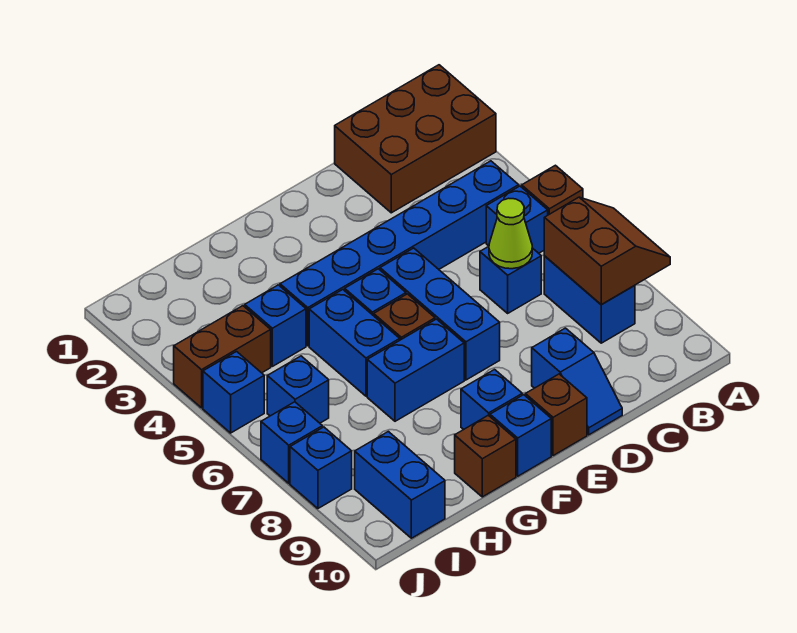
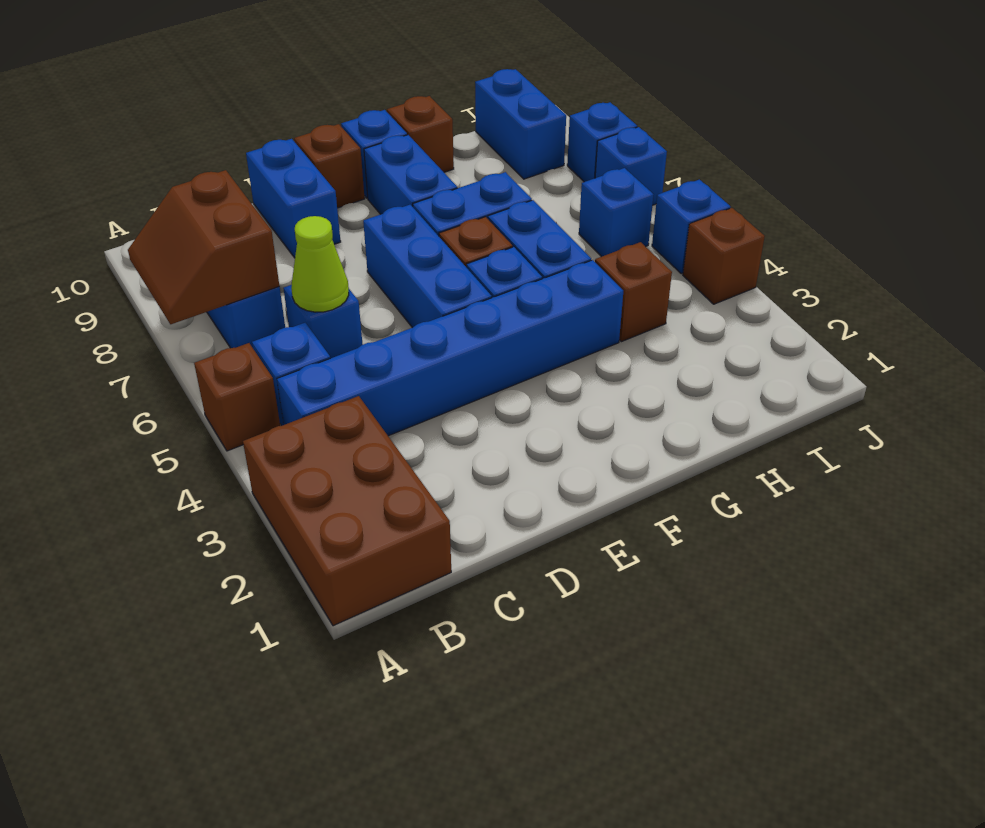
brown brick A1:C2 level 1 -> brown brick A1:B3 level 1
blue slope D9:D10 level 1 top 9 -> blue brick D9:D10 level 1
blue brick F9 level 1 -> blue brick F8:F9 level 1
blue brick H4 level 1 -> brown brick H4 level 1
brown brick I4:J4 level 1 -> brown brick J4 level 1

